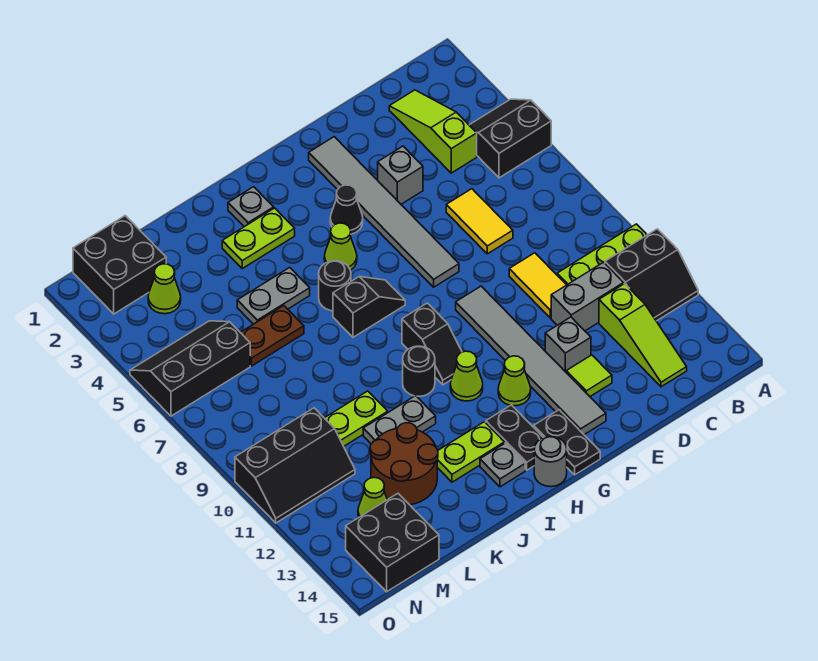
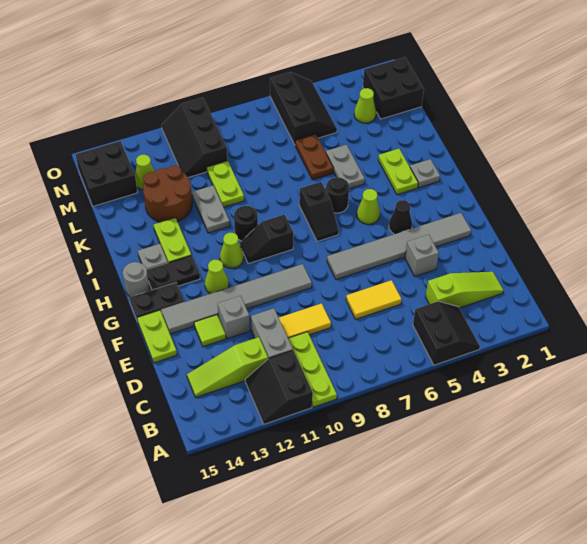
none -> lime plate E15:F15 level 1

